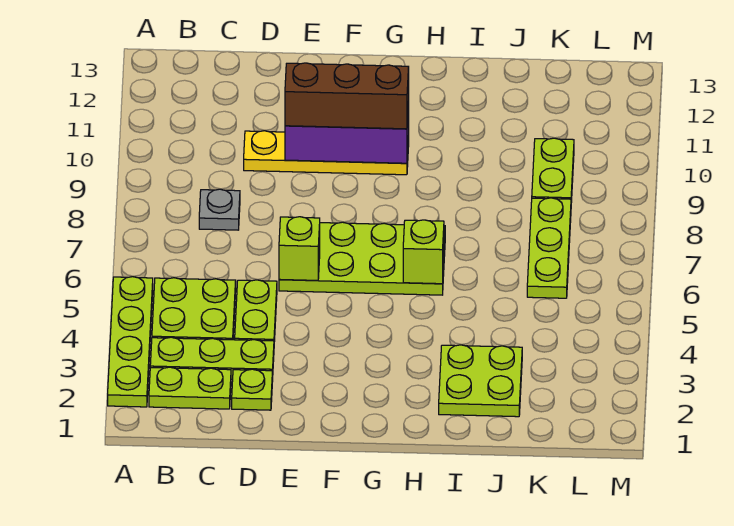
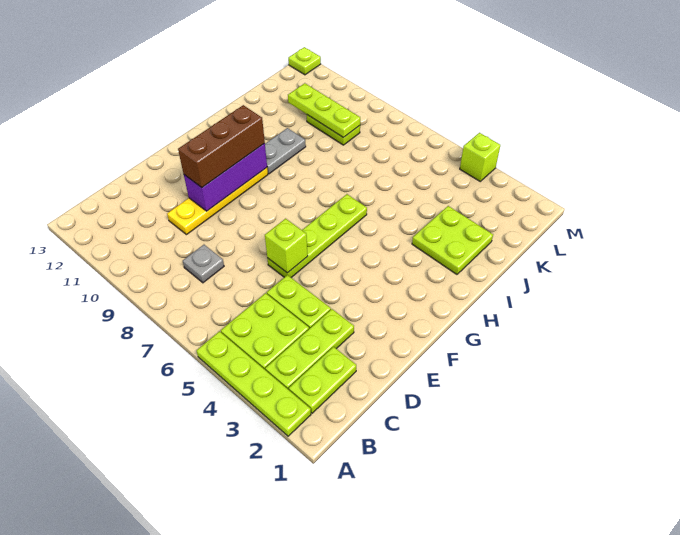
lime plate D2 level 1 -> lime plate M13 level 1
lime plate E6:H7 level 1 -> lime plate E6:H6 level 1
lime brick H6 level 2 -> lime brick M4 level 1
none -> grey plate H10:I10 level 1
lime plate K6:K8 level 1 -> lime plate K9:K11 level 2

